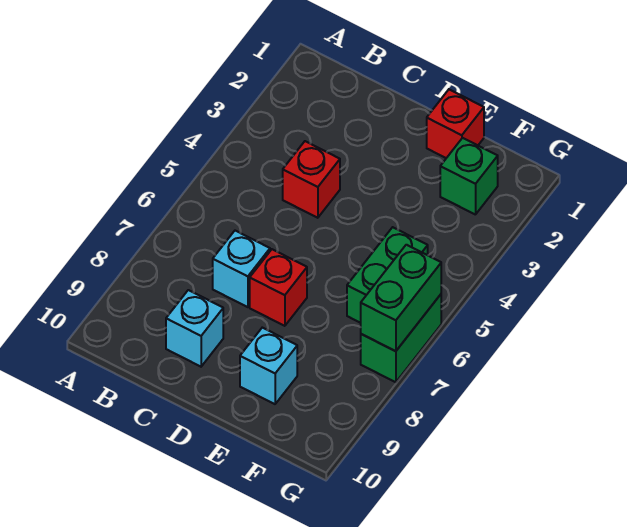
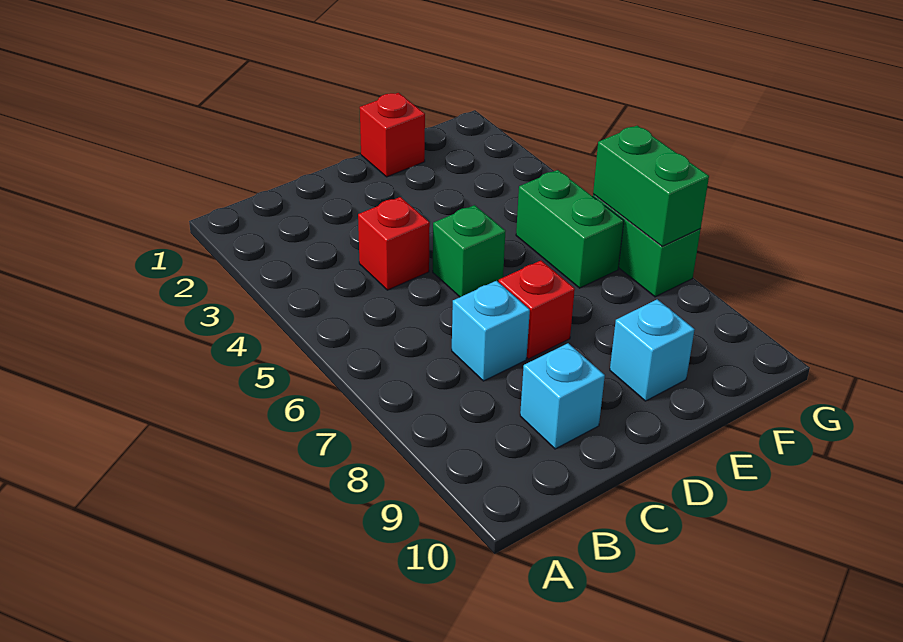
green brick F2 level 1 -> green brick D5 level 1

